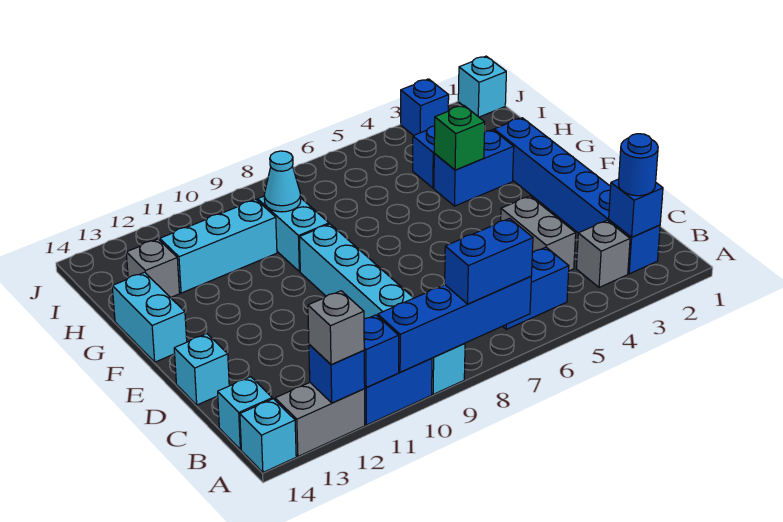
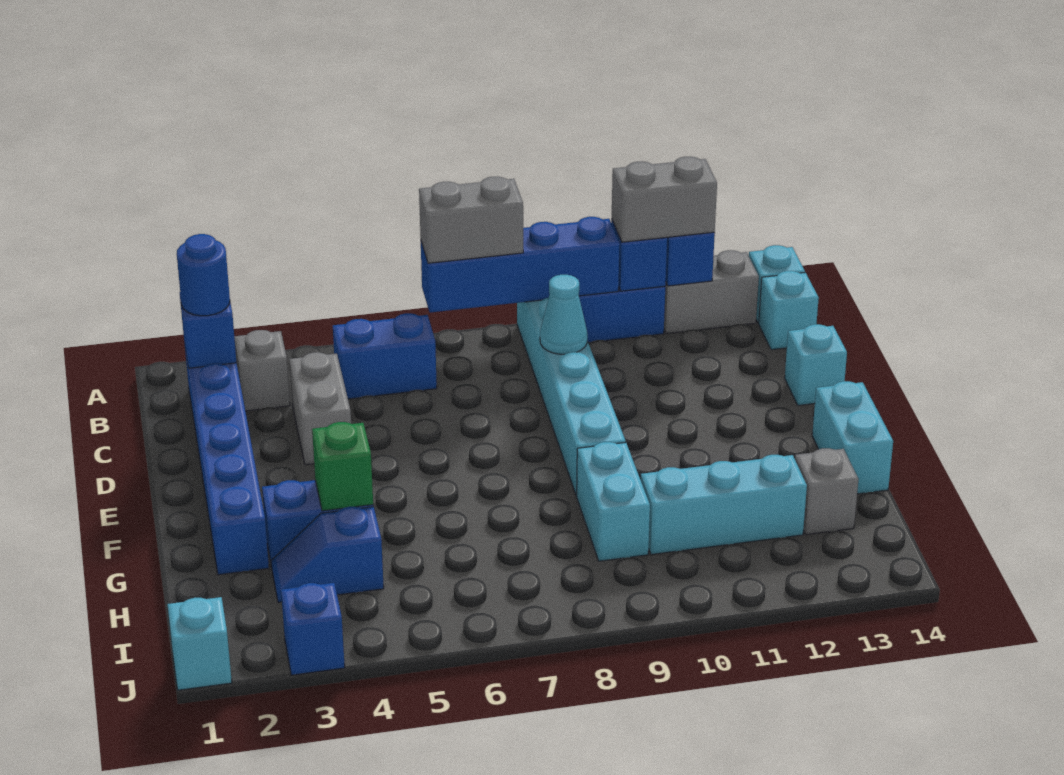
blue brick A7:A8 level 3 -> grey brick A7:A8 level 3
grey brick A12 level 3 -> grey brick A11:A12 level 3
cyan cone H9 level 2 -> cyan cone C9 level 2

